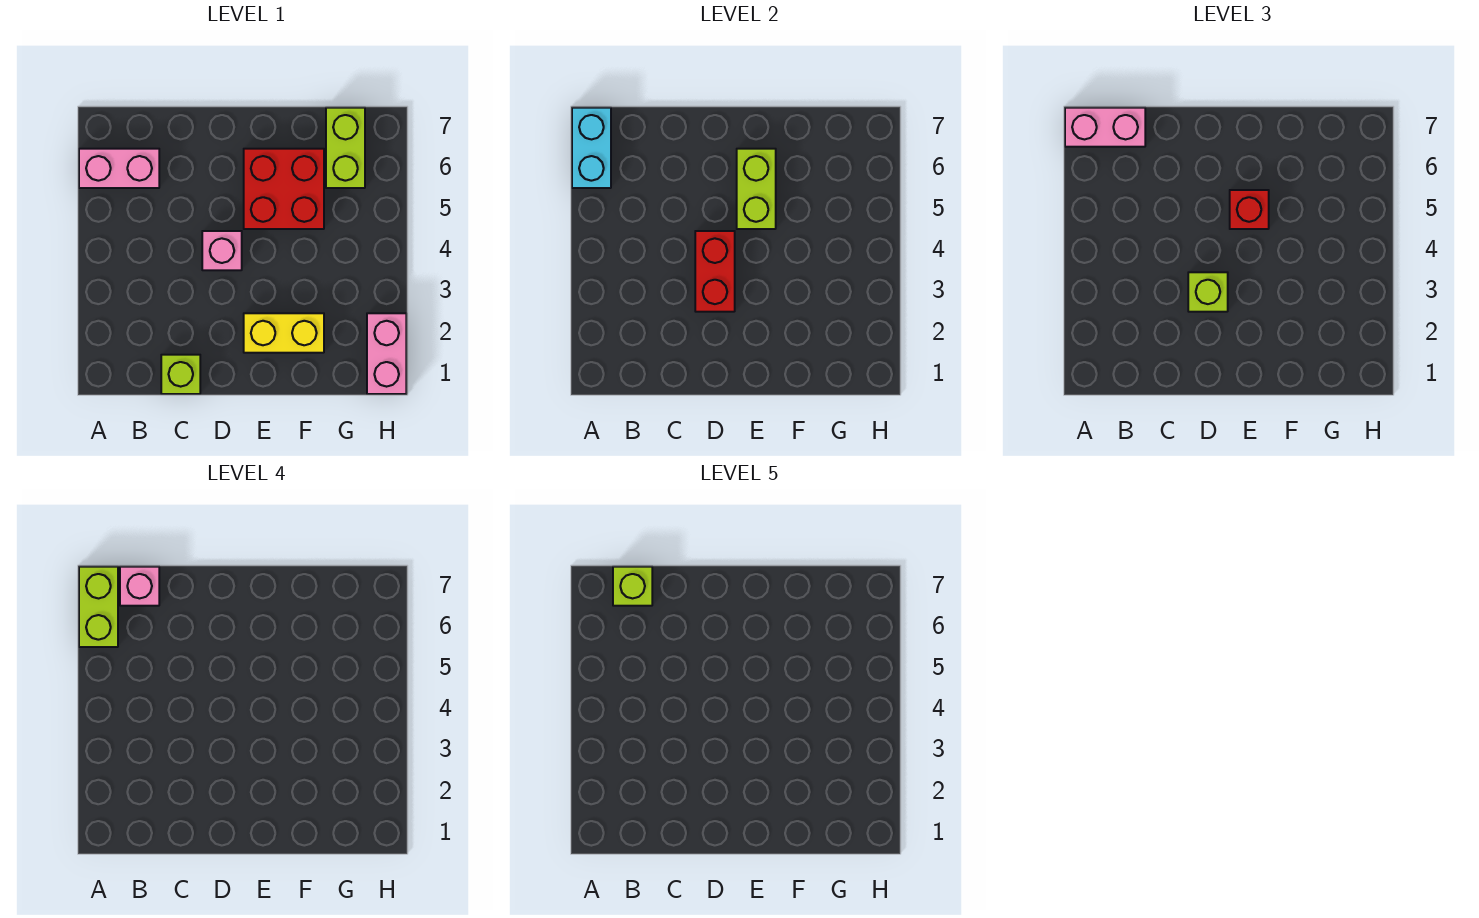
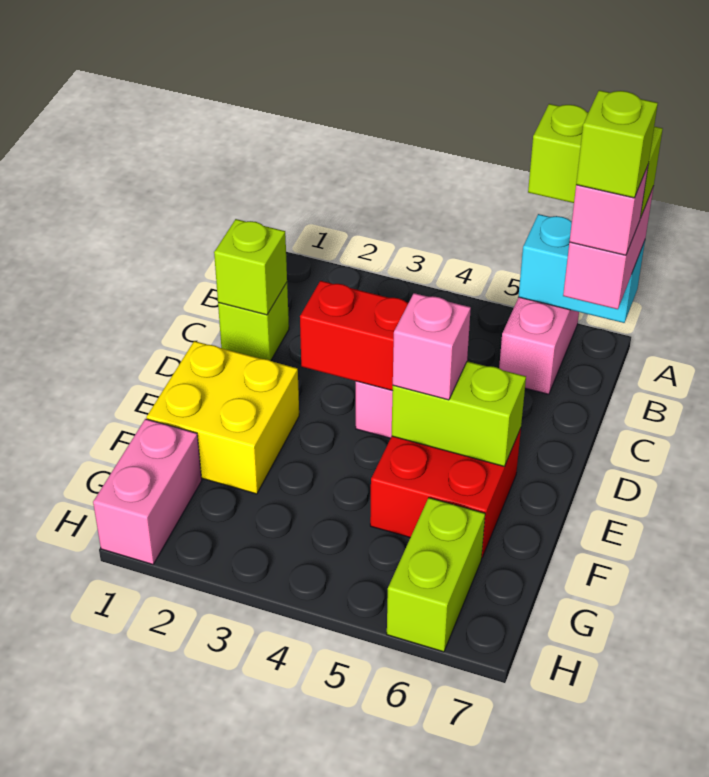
lime brick D3 level 3 -> lime brick C1 level 2
yellow brick E2:F2 level 1 -> yellow brick E1:F2 level 1
red brick E5 level 3 -> pink brick E5 level 3
lime brick G6:G7 level 1 -> lime brick G6:H6 level 1
pink brick H1:H2 level 1 -> pink brick G1:H1 level 1

